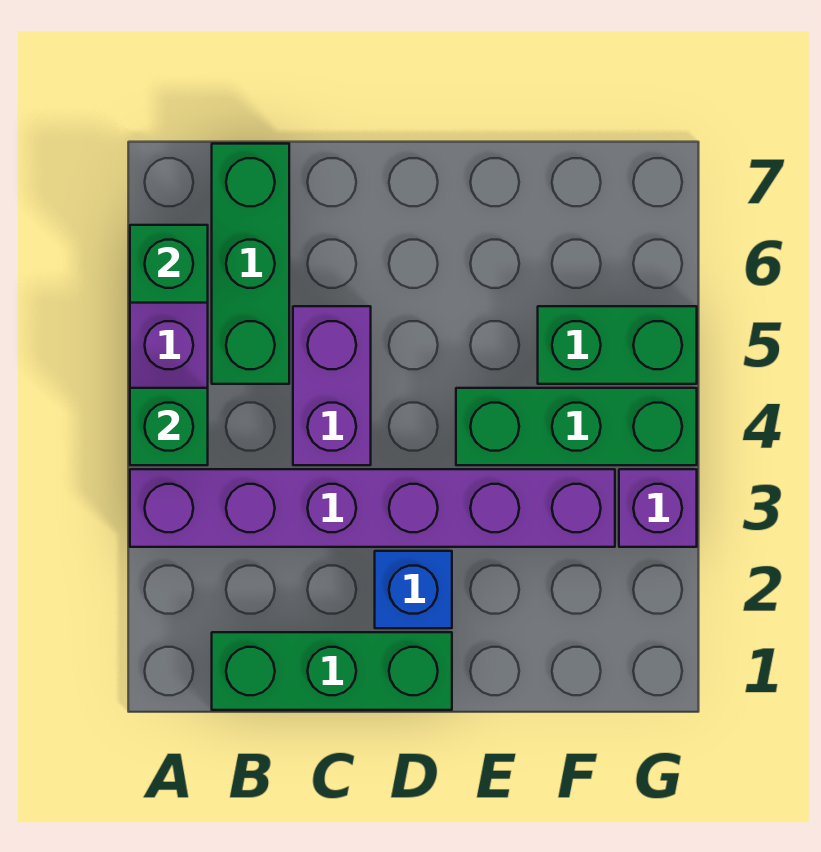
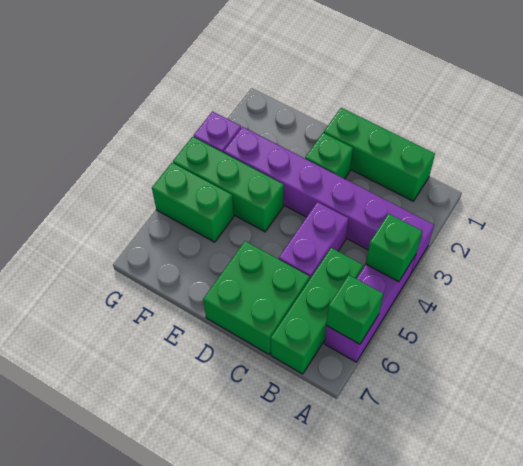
none -> green brick C6:D7 level 1
blue brick D2 level 1 -> green brick D2 level 1

